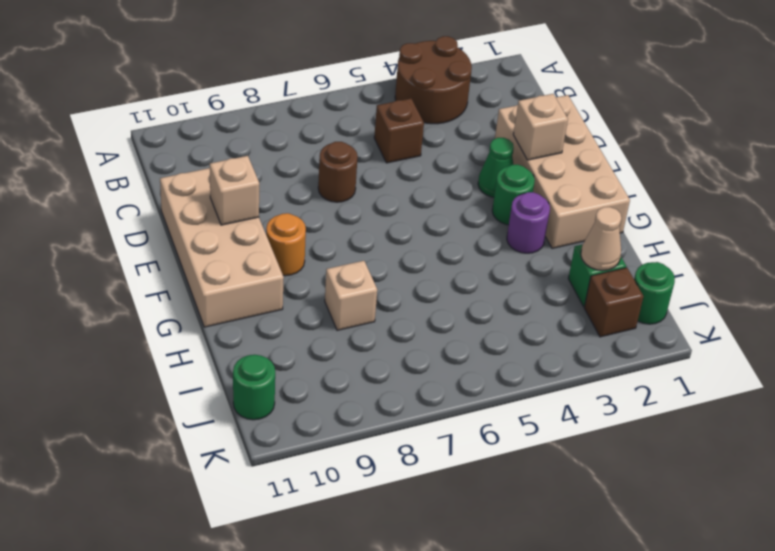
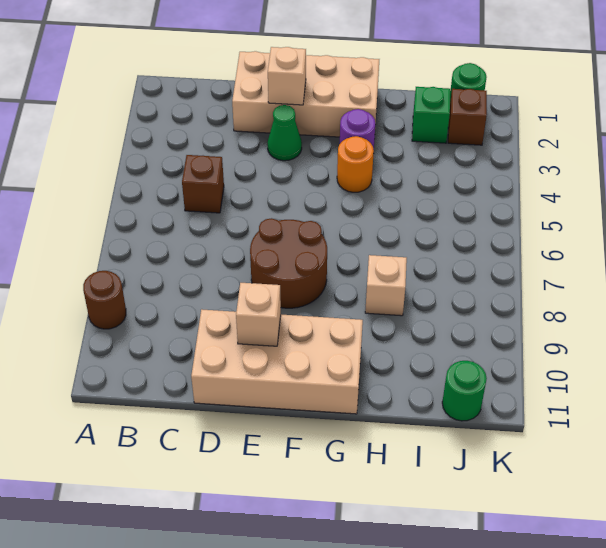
brown round brick A3:B4 level 1 -> brown round brick E7:F8 level 1
brown round brick D7 level 1 -> brown round brick A9 level 1
green round brick F3 level 1 -> none
orange round brick F9 level 1 -> orange round brick G4 level 1
tan cone I2 level 2 -> none

